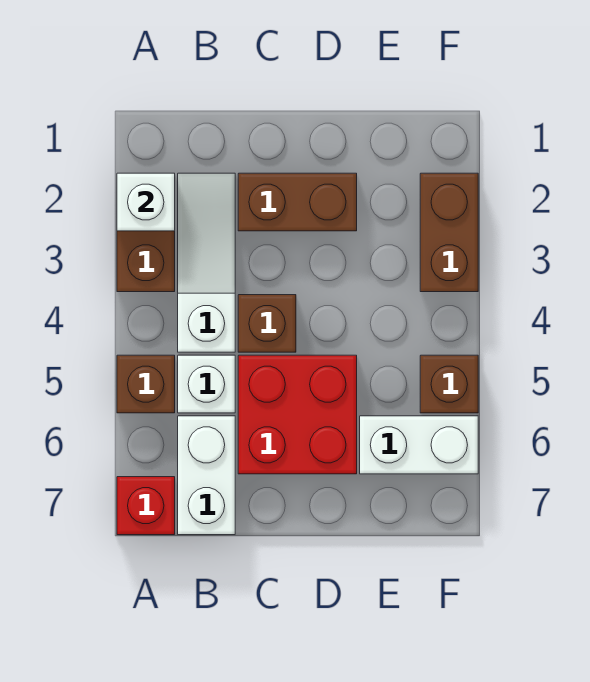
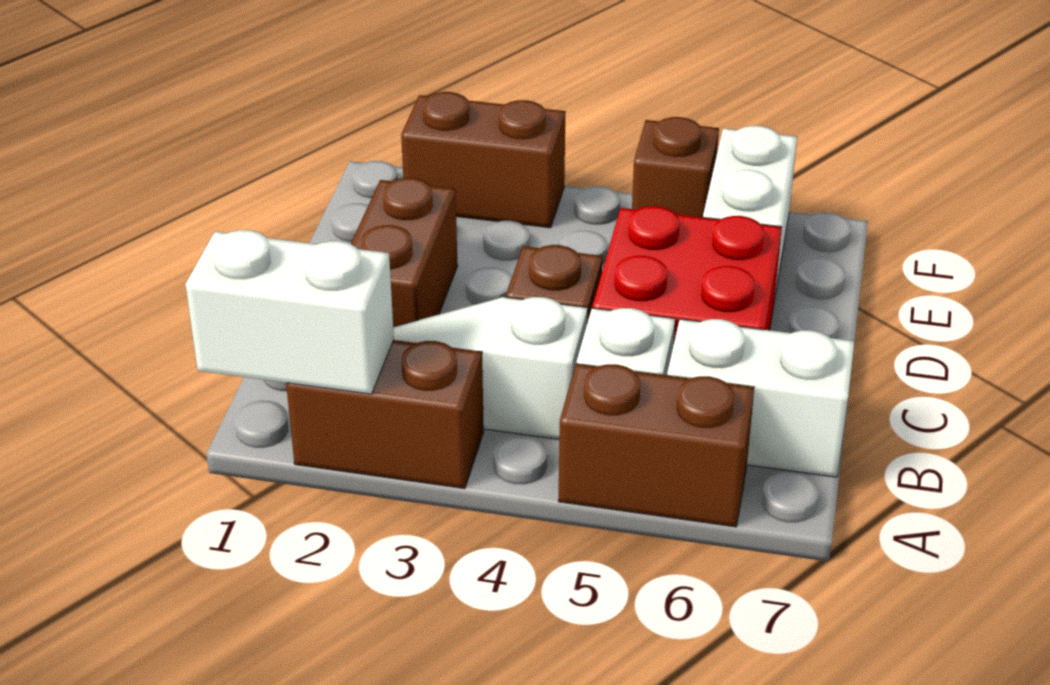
white brick A2 level 2 -> white brick A1:A2 level 2
brown brick A5 level 1 -> brown brick A5:A6 level 1
red brick A7 level 1 -> none

